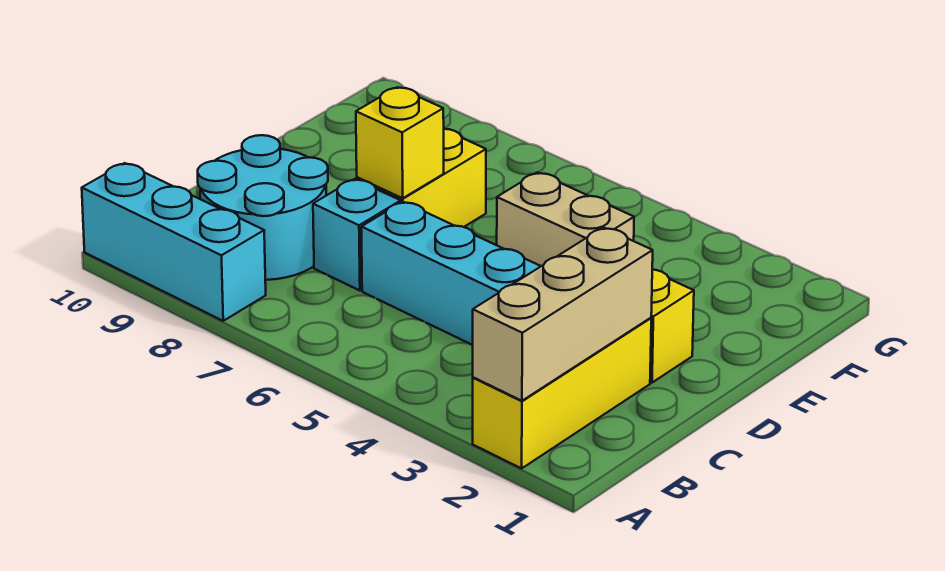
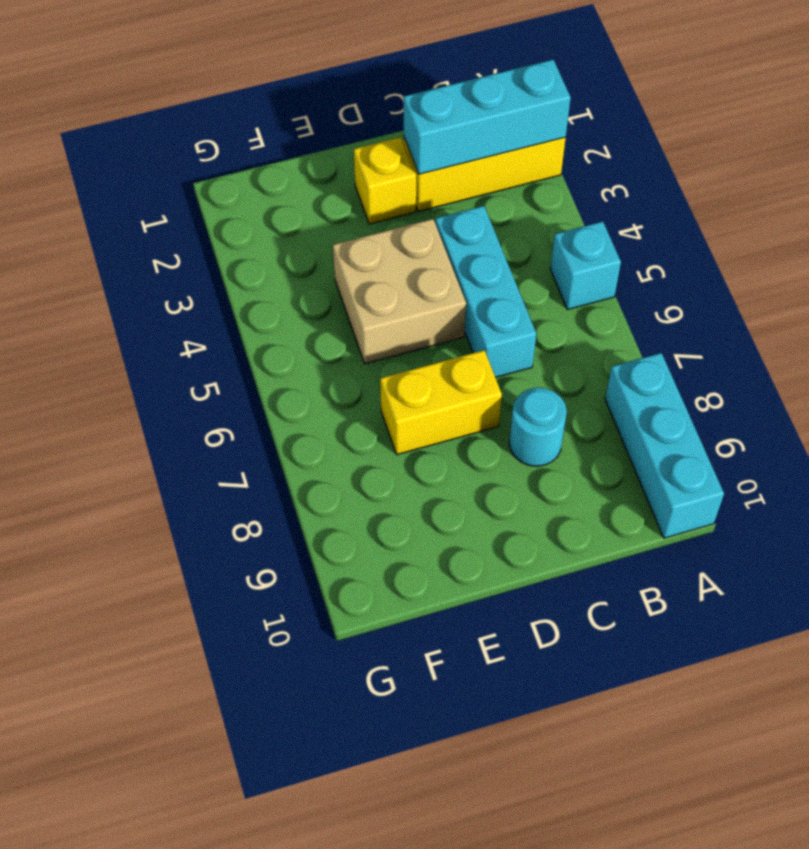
tan brick A2:C2 level 2 -> cyan brick A2:C2 level 2
cyan round brick B8:C9 level 1 -> cyan round brick C8 level 1
cyan brick C7 level 1 -> cyan brick A5 level 1
yellow brick D7 level 2 -> none
tan brick E4:E5 level 1 -> tan brick D4:E5 level 1

